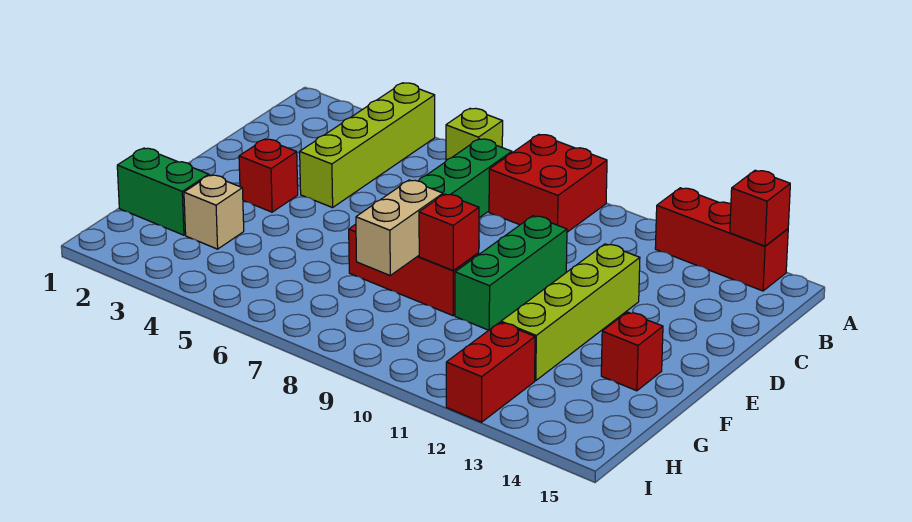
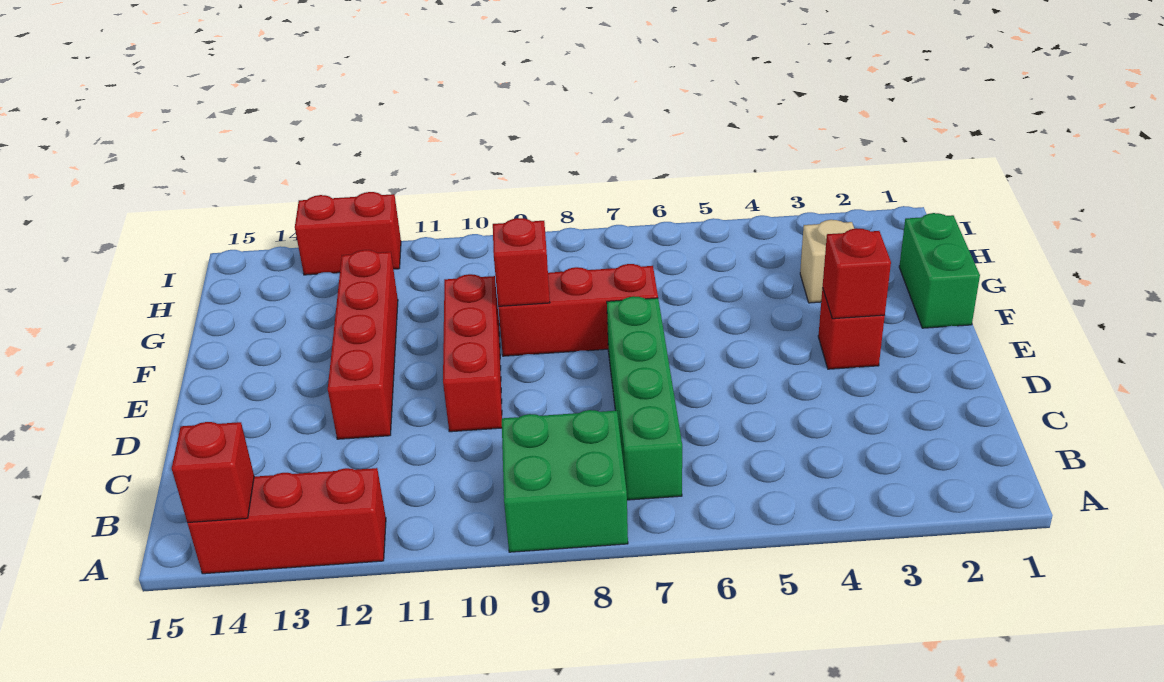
lime brick A4:D4 level 1 -> none
lime brick A6 level 1 -> none
red brick A8:B9 level 1 -> green brick A8:B9 level 1
green brick D10:F10 level 1 -> red brick D10:F10 level 1
lime brick D12:G12 level 1 -> red brick D12:G12 level 1
tan brick F8:G8 level 2 -> none
red brick F14 level 1 -> red brick E3 level 2
green brick G1:G2 level 1 -> green brick F1:G1 level 1
red brick H12:I12 level 1 -> red brick I12:I13 level 1

